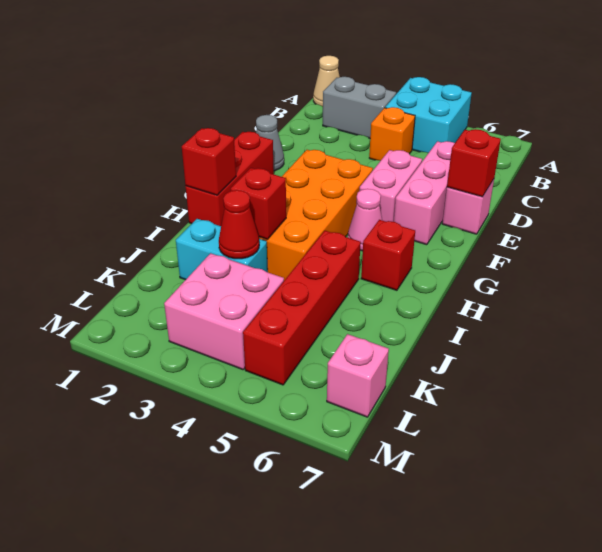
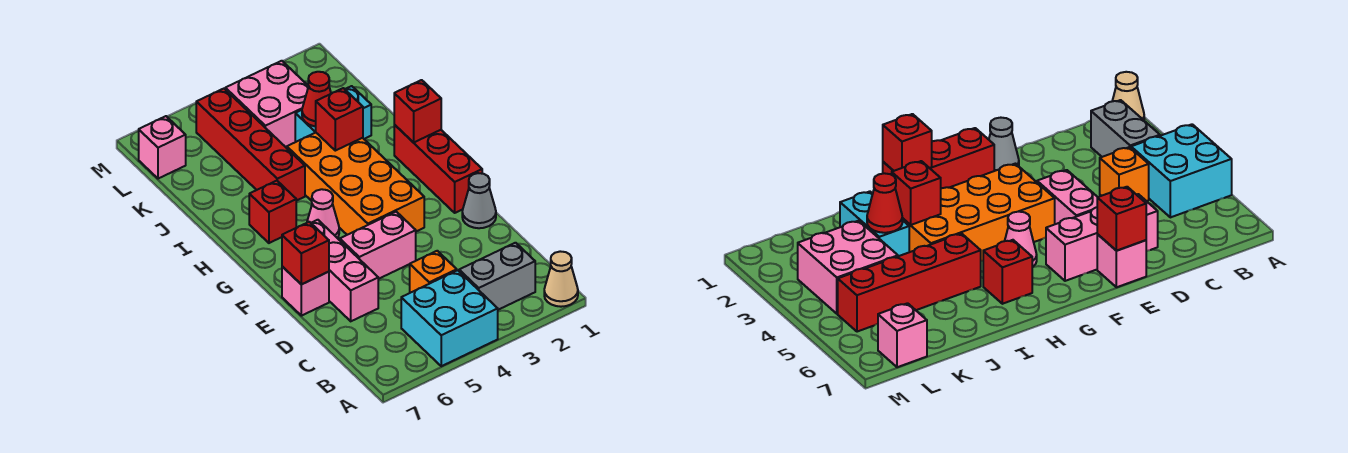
pink brick E5:F5 level 1 -> pink brick E4:E5 level 1

